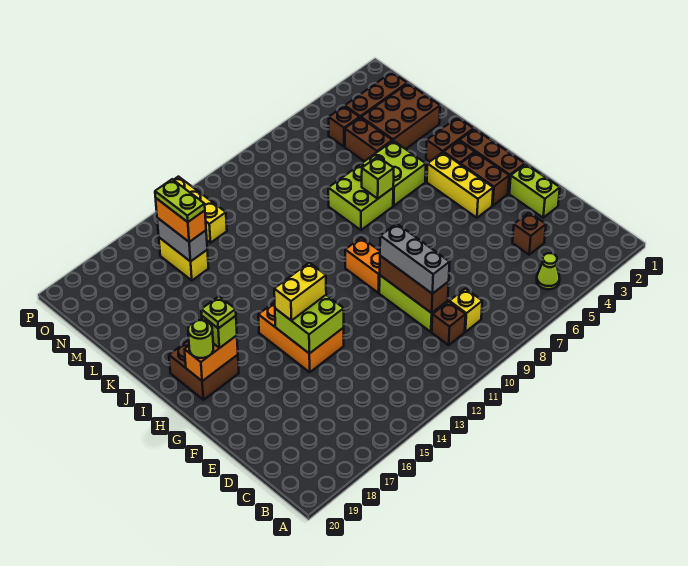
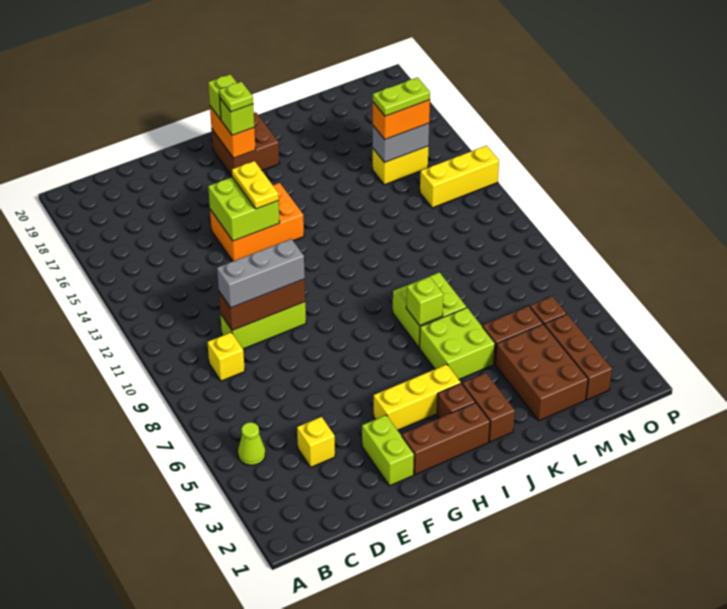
brown brick C10 level 1 -> none
brown brick D4 level 1 -> yellow brick D4 level 1
lime brick E2:F2 level 1 -> lime brick F2:F3 level 1
brown brick G3:H3 level 1 -> none
orange brick G10:H10 level 1 -> none
yellow brick G14:G15 level 3 -> yellow plate G14:G15 level 3
lime round brick H19 level 3 -> lime brick H19 level 3

